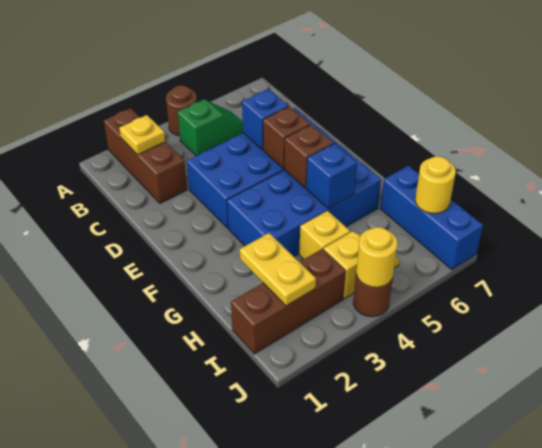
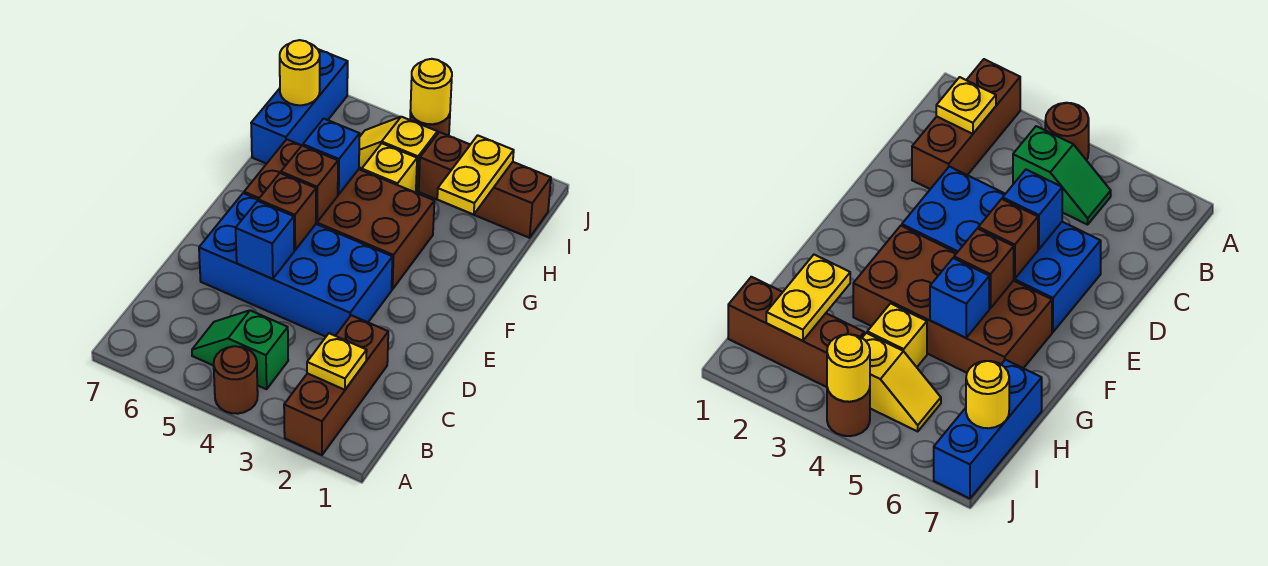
blue brick F3:G6 level 1 -> brown brick F3:G6 level 1

